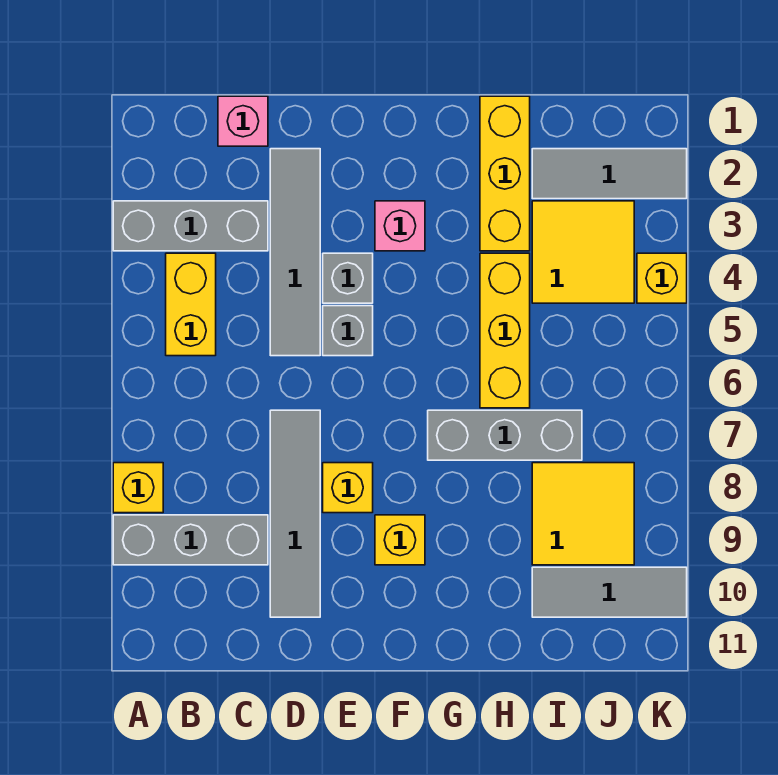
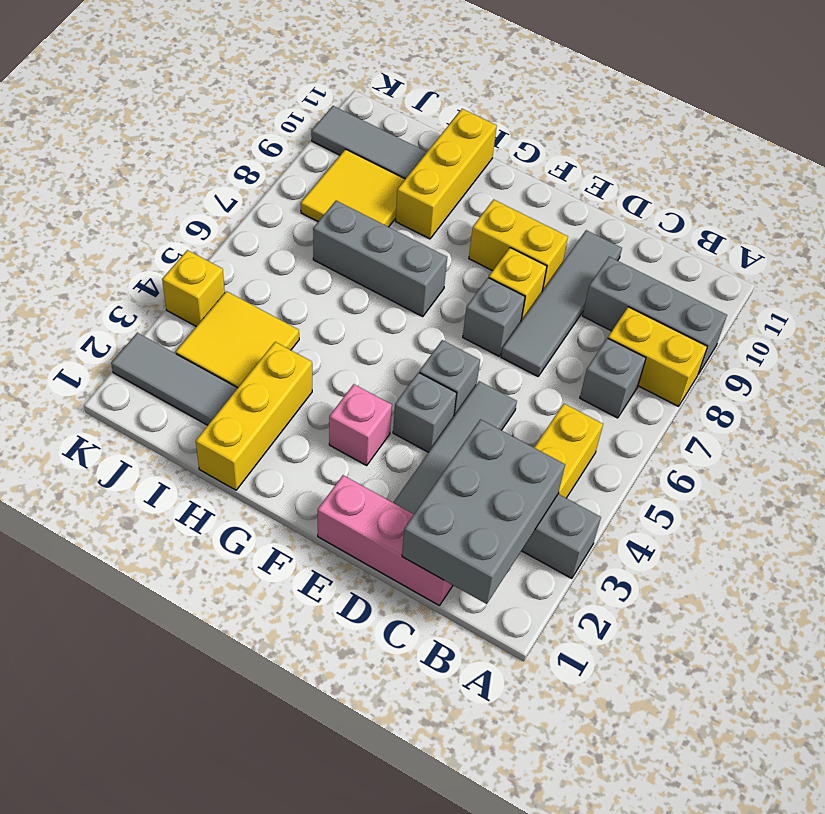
yellow brick A8 level 1 -> yellow brick A8:B8 level 1
none -> grey brick B1:C3 level 2
none -> grey brick B7 level 1
pink brick C1 level 1 -> pink brick C1:E1 level 1
none -> grey brick E7 level 1
yellow brick F9 level 1 -> yellow brick E9:F9 level 1
yellow brick H4:H6 level 1 -> yellow brick H9:H11 level 1

